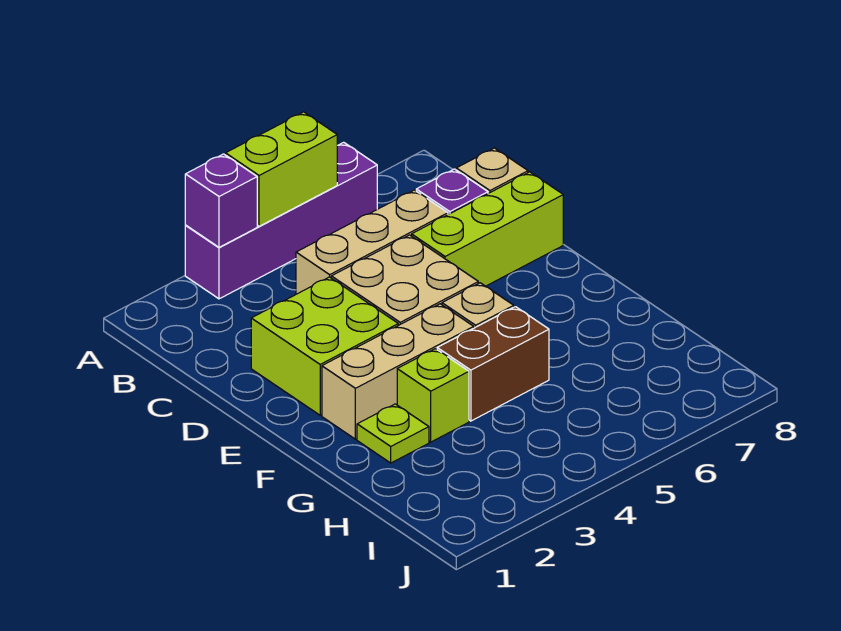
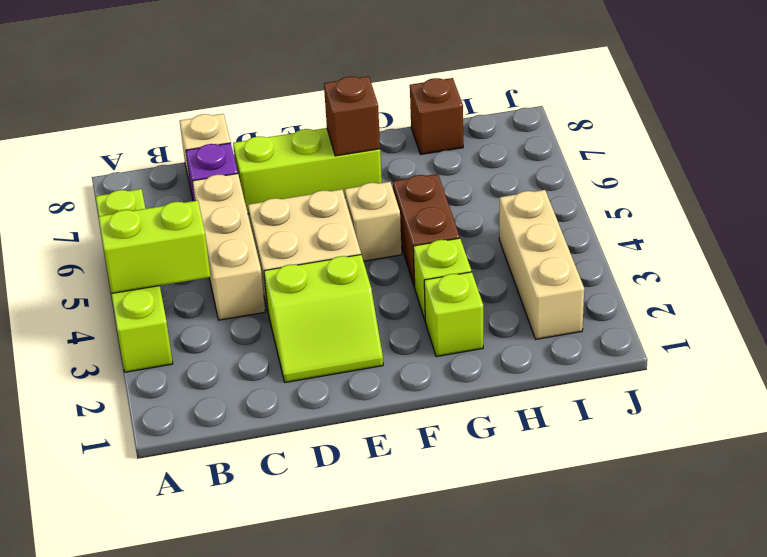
purple brick A3:A6 level 1 -> lime brick A3:A6 level 1
purple brick A3 level 2 -> none
lime brick A4:A5 level 2 -> lime brick A4:B4 level 2
lime brick D2:E3 level 1 -> lime slope D2:E3 level 1 top 3
lime brick D6:D8 level 1 -> lime brick D7:F7 level 1
tan brick F2:F4 level 1 -> tan brick I2:I4 level 1
none -> brown brick F7 level 2
lime plate G2 level 1 -> lime brick G2 level 1
none -> brown brick H8 level 1

